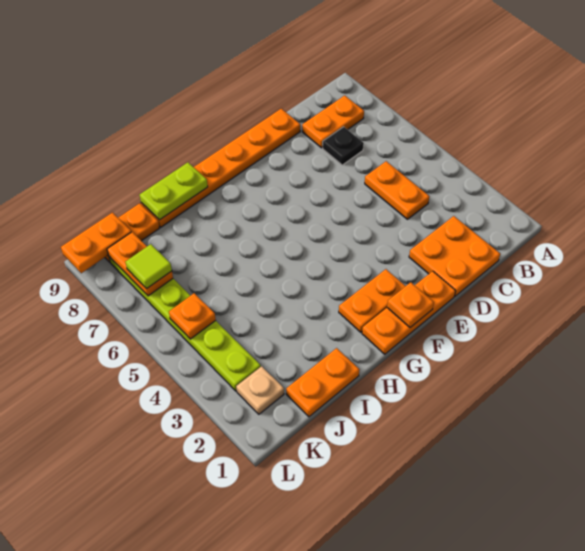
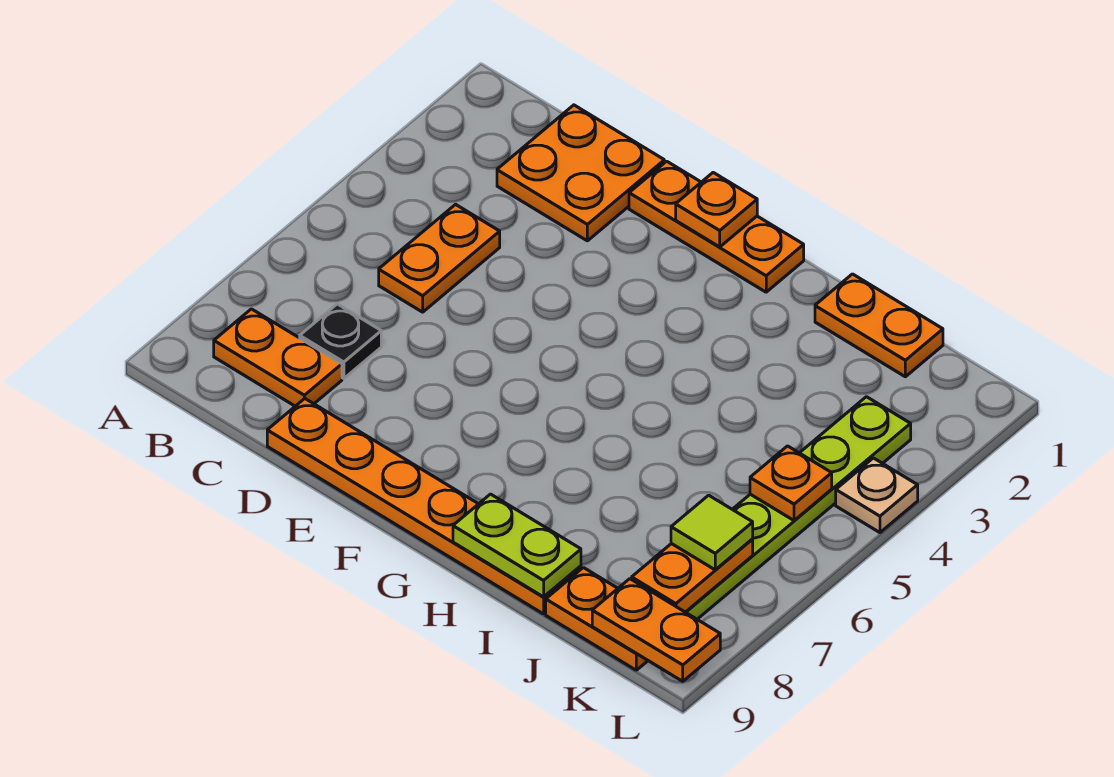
orange plate F2:G2 level 1 -> none
tan plate K2 level 1 -> tan plate L4 level 1

